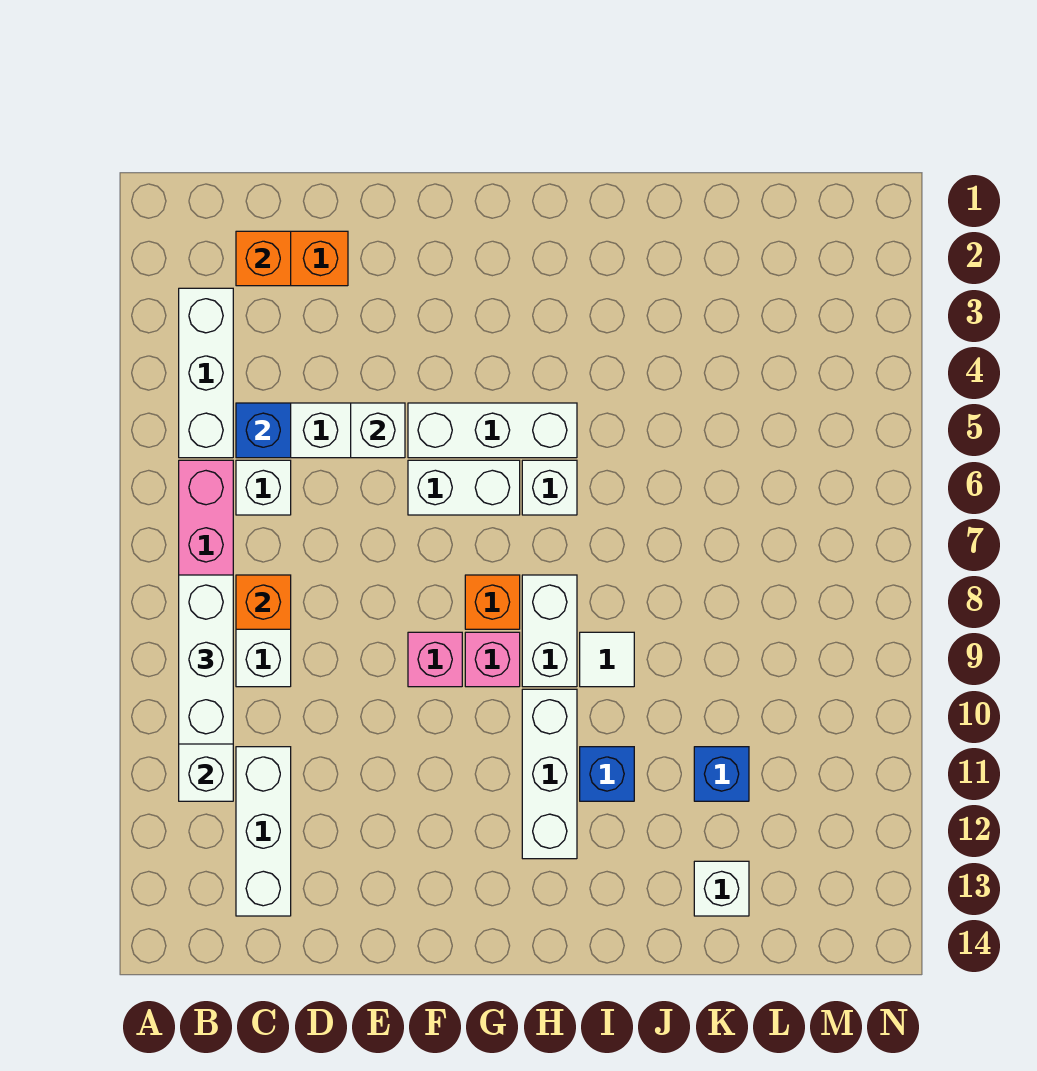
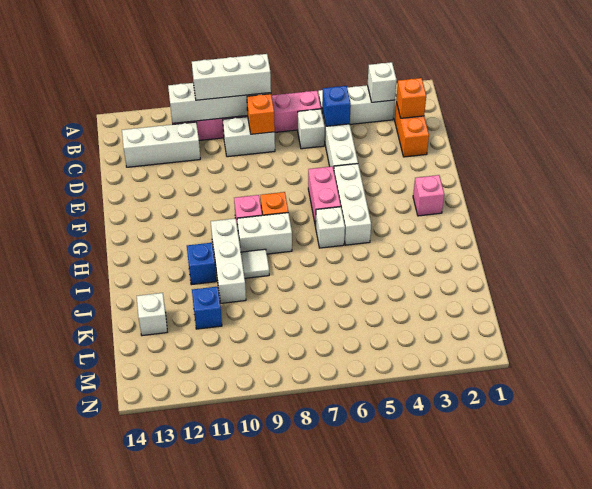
white brick E5 level 2 -> white brick B3 level 2
white brick F6:G6 level 1 -> pink brick F6:G6 level 1
pink brick F9 level 1 -> pink brick G2 level 1
white brick H10:H12 level 1 -> white brick H10:J10 level 1

